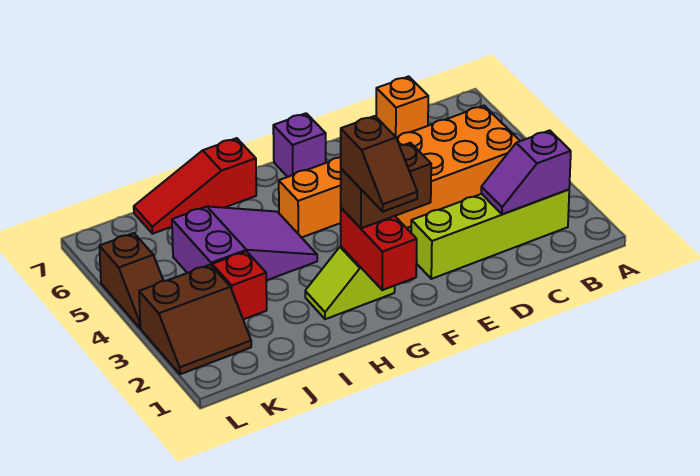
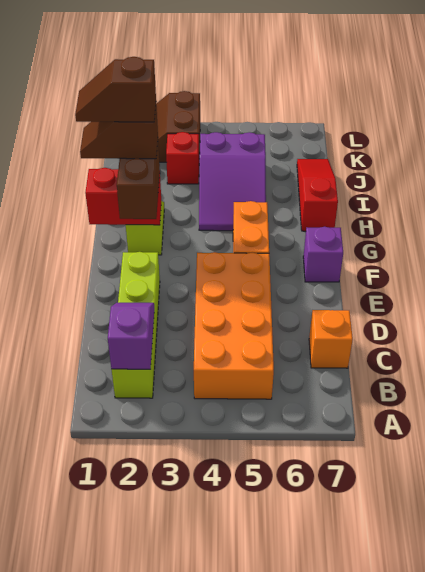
brown slope L4:L5 level 1 top 5 -> brown slope G1:G2 level 5 top 2

